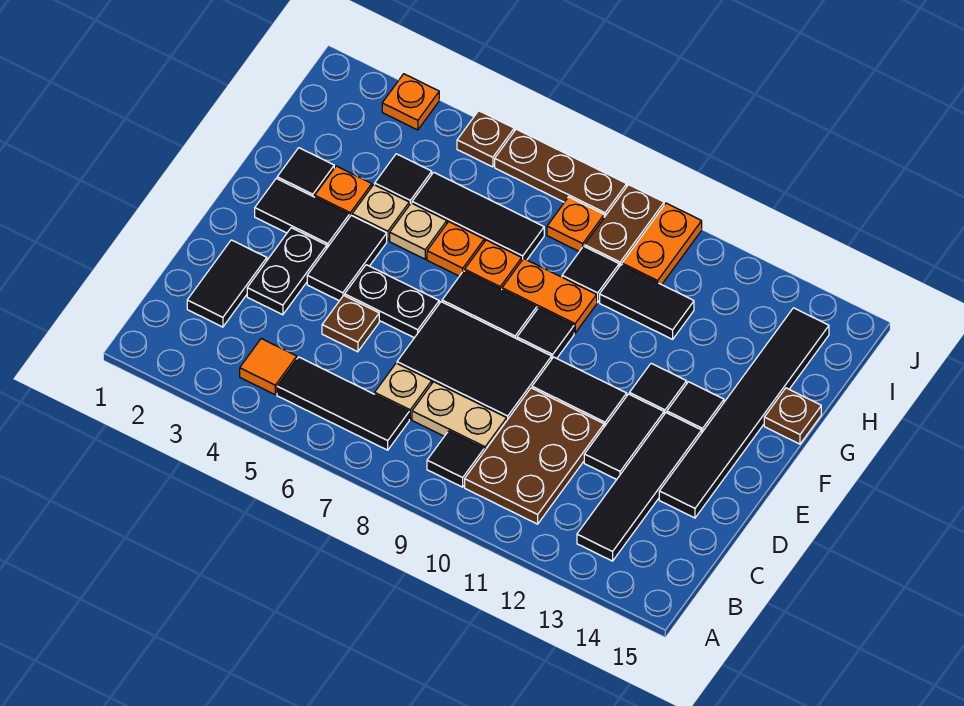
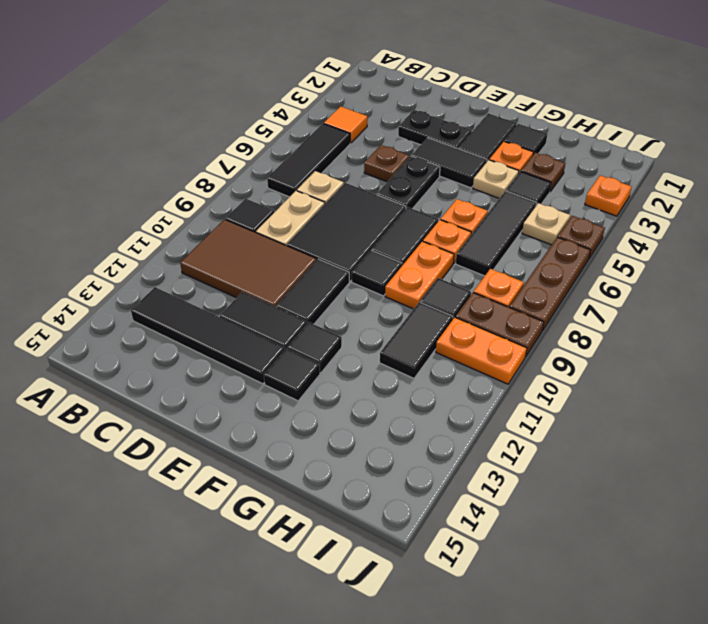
brown plate B10:D11 level 1 -> brown tile B10:D11 level 1
black tile C2:D2 level 1 -> none
black tile D14:I14 level 1 -> none
tan plate G5 level 1 -> tan plate I5 level 1
brown plate G15 level 1 -> brown plate H3 level 1

